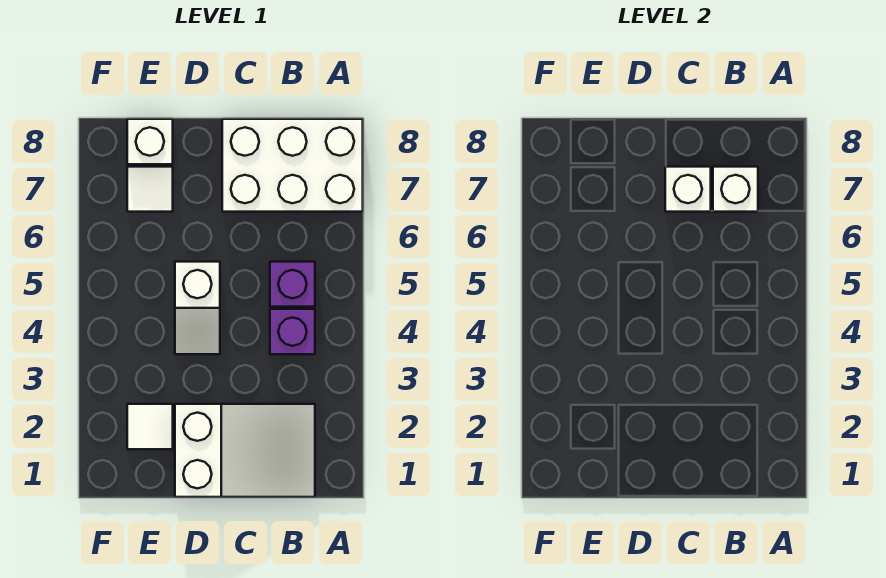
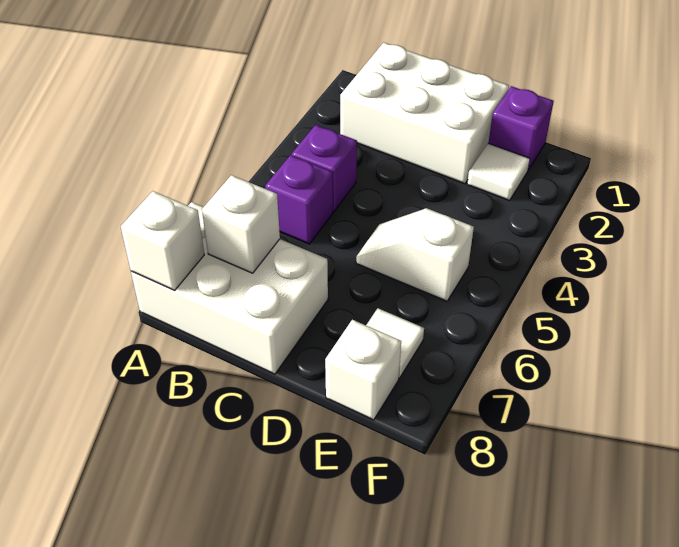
white slope B1:D2 level 1 top D -> white brick B1:D2 level 1
white brick C7 level 2 -> white brick A8 level 2
white slope D4:D5 level 1 top 5 -> white slope D5:E5 level 1 top E
none -> purple brick E1 level 1

